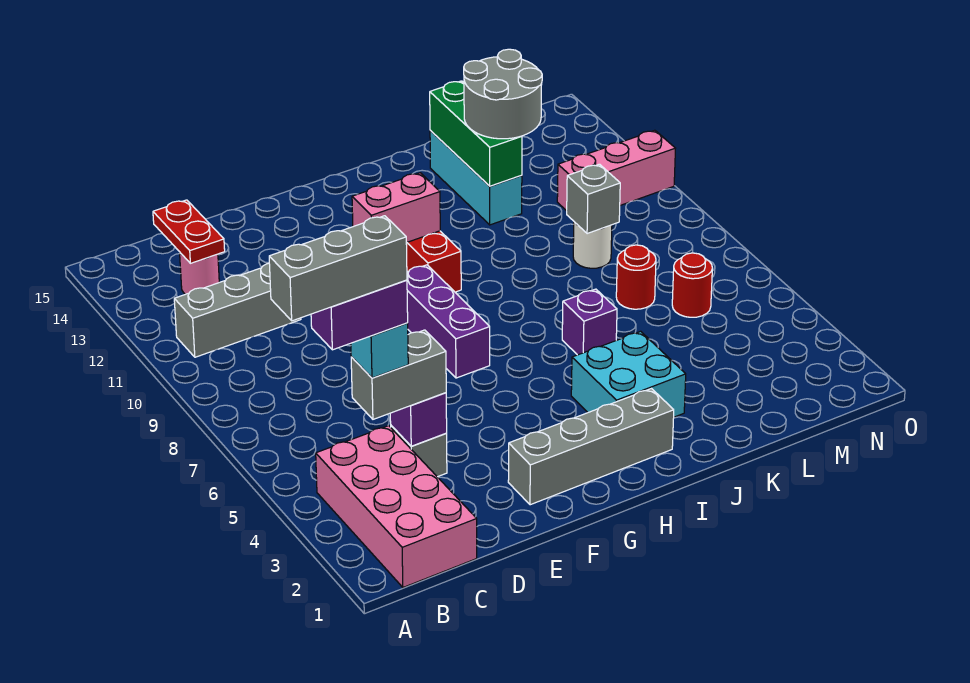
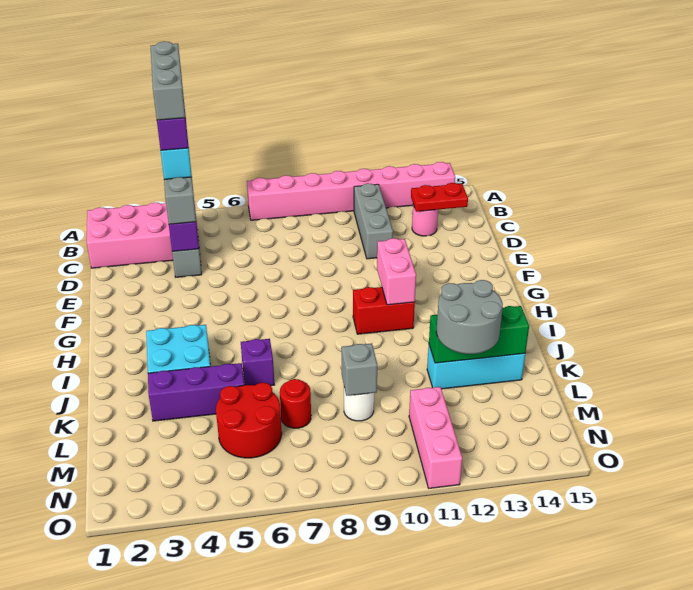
none -> pink brick A7:A14 level 1
grey brick F2:I2 level 1 -> none
purple brick G7:G9 level 1 -> purple brick K3:K5 level 1
red round brick M6 level 1 -> red round brick L5:M6 level 1

